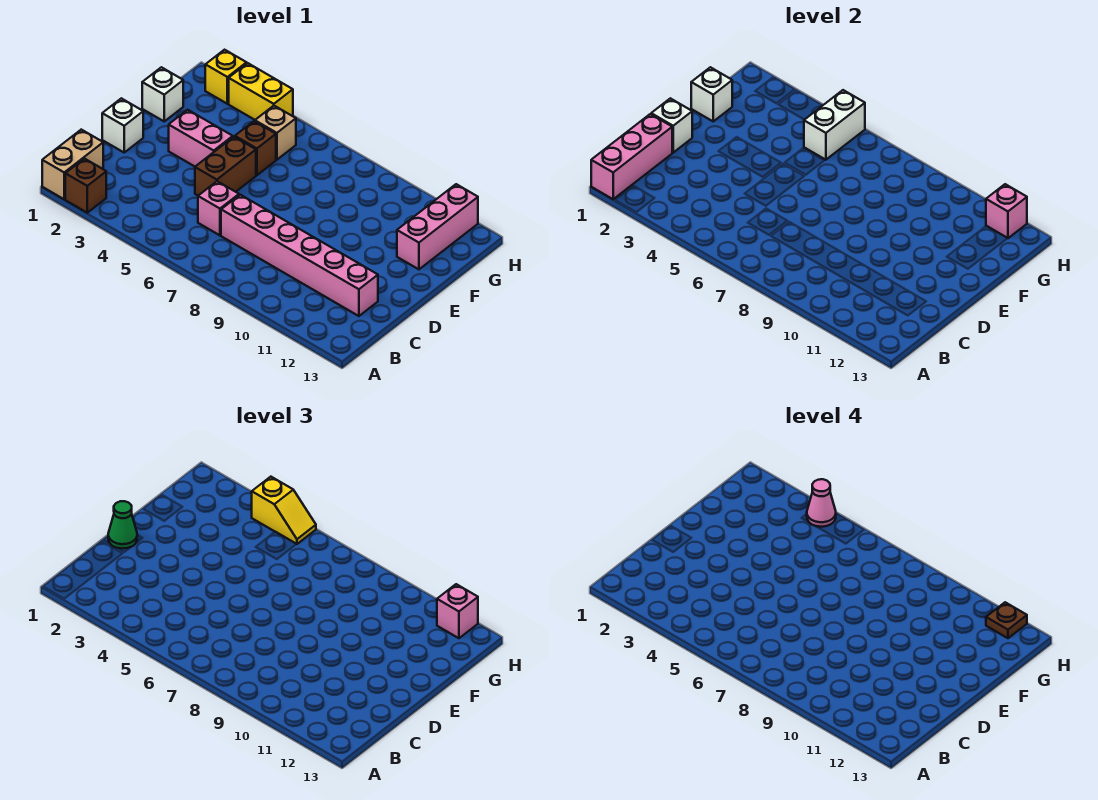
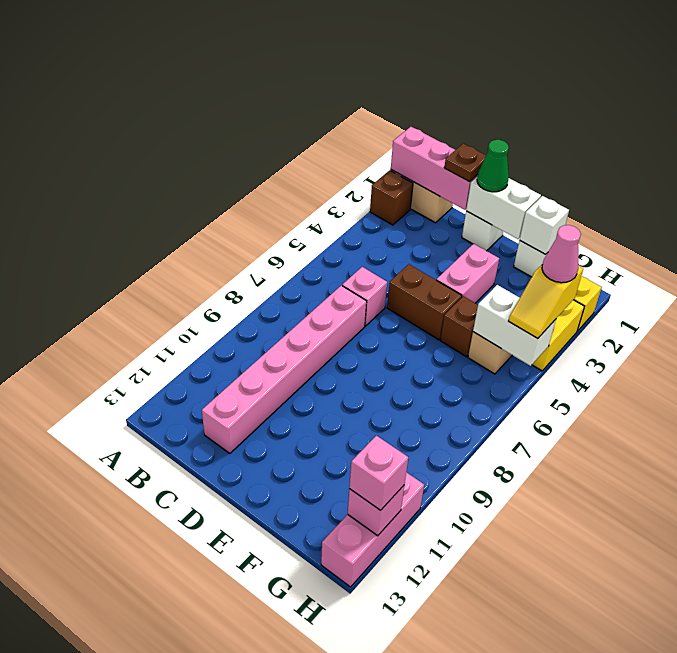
white brick D1 level 2 -> white brick D1:E1 level 2
pink brick F12:H12 level 1 -> pink brick H11:H13 level 1
brown plate H12 level 4 -> brown plate C1 level 3

